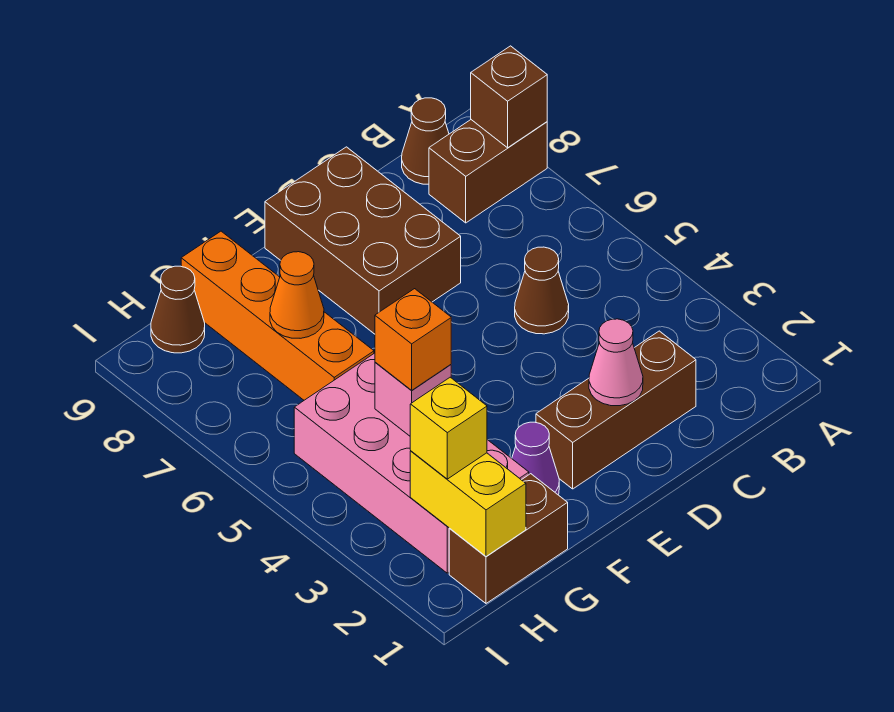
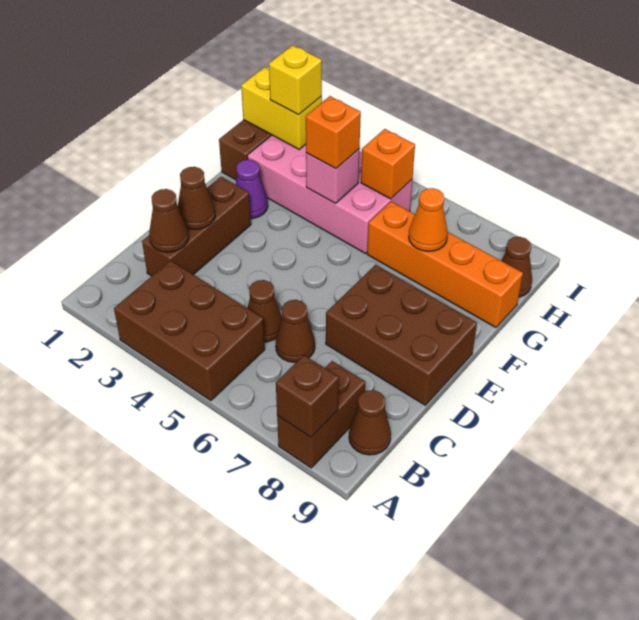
none -> brown brick A3:B5 level 1
none -> brown cone C2 level 2
none -> brown cone C6 level 1
pink cone D2 level 2 -> brown cone D2 level 2
none -> orange brick H5 level 2

